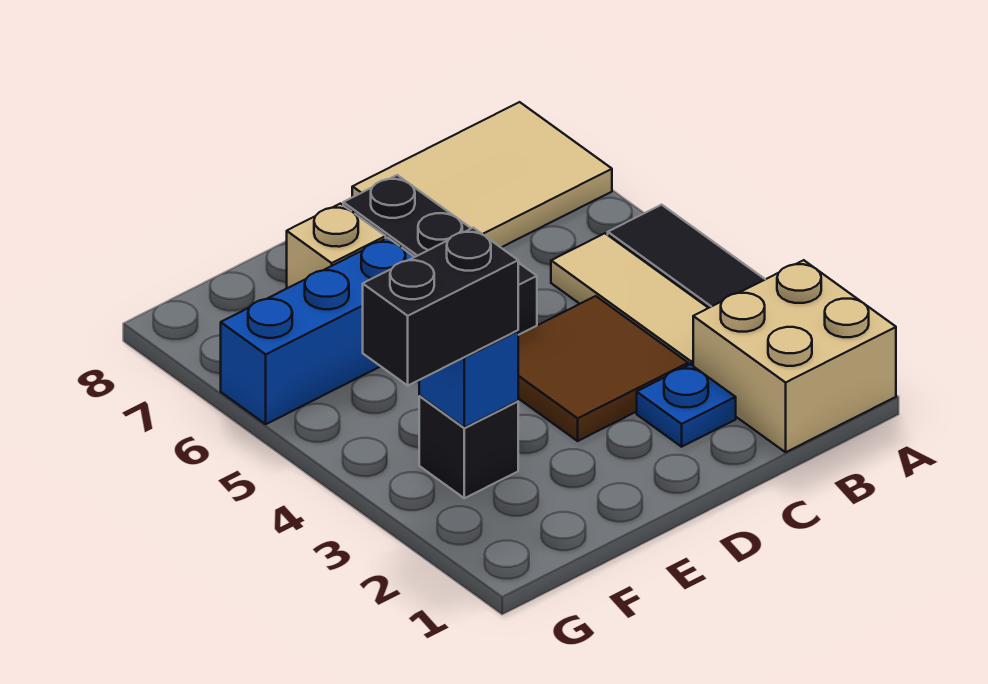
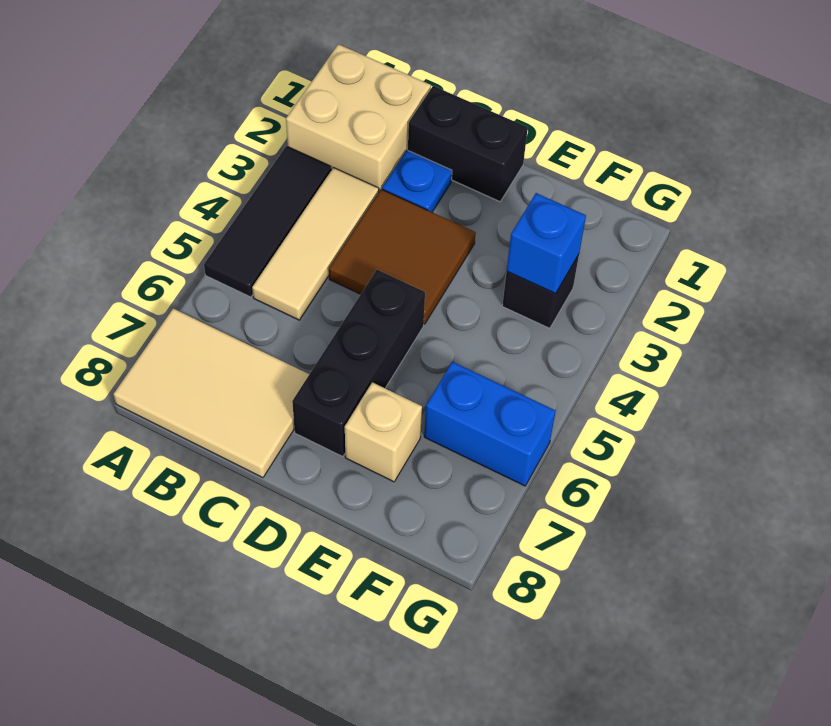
blue brick E6:G6 level 1 -> blue brick F6:G6 level 1
black brick F3:G3 level 3 -> black brick C1:D1 level 1

